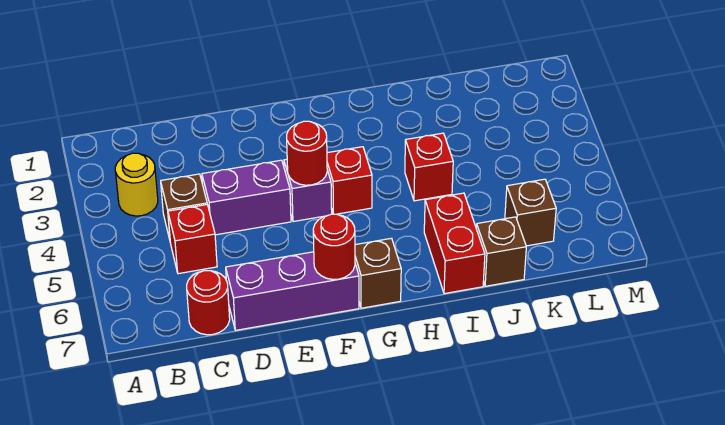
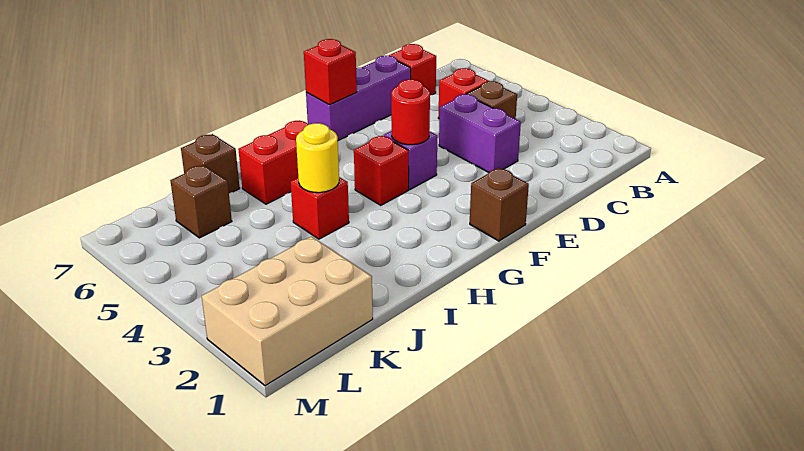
yellow round brick B3 level 1 -> yellow round brick I4 level 2
red round brick C7 level 1 -> red brick C7 level 1
purple brick D4:E4 level 1 -> purple brick D3:D4 level 1
red round brick F7 level 2 -> red brick F7 level 2
brown brick G7 level 1 -> brown brick F1 level 1
red brick I6:I7 level 1 -> red brick H6:I6 level 1
none -> tan brick K1:M2 level 1

